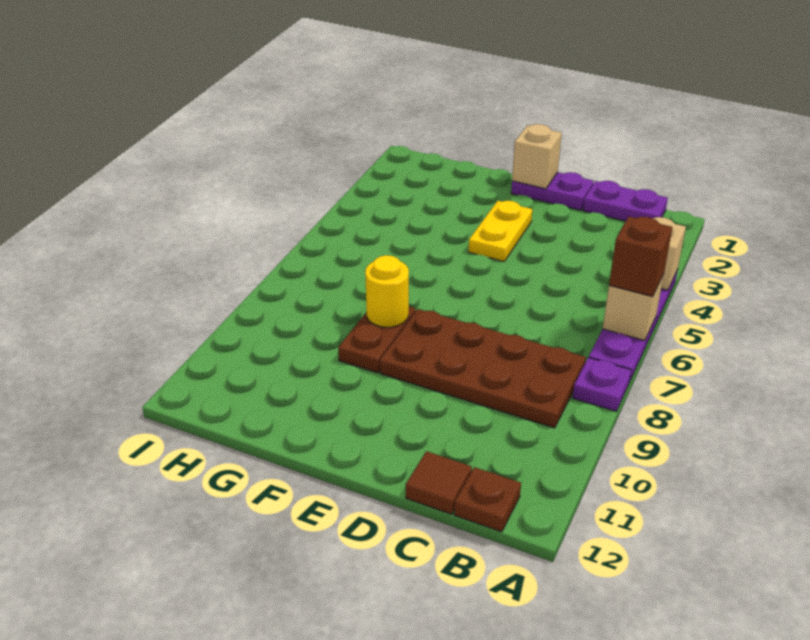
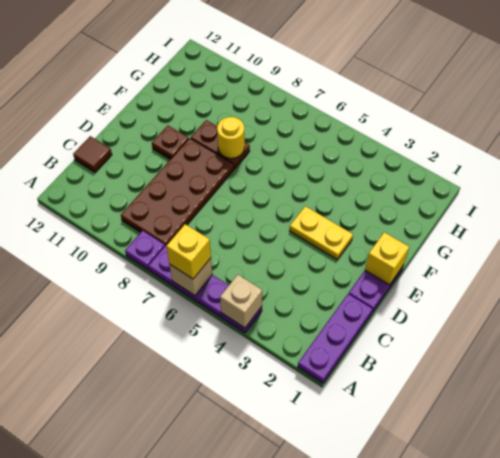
brown brick A6 level 3 -> yellow brick A6 level 3
purple plate B1:C1 level 1 -> purple plate A1:C1 level 1
brown plate B12 level 1 -> brown plate E10 level 1
tan brick E1 level 2 -> yellow brick E1 level 2

